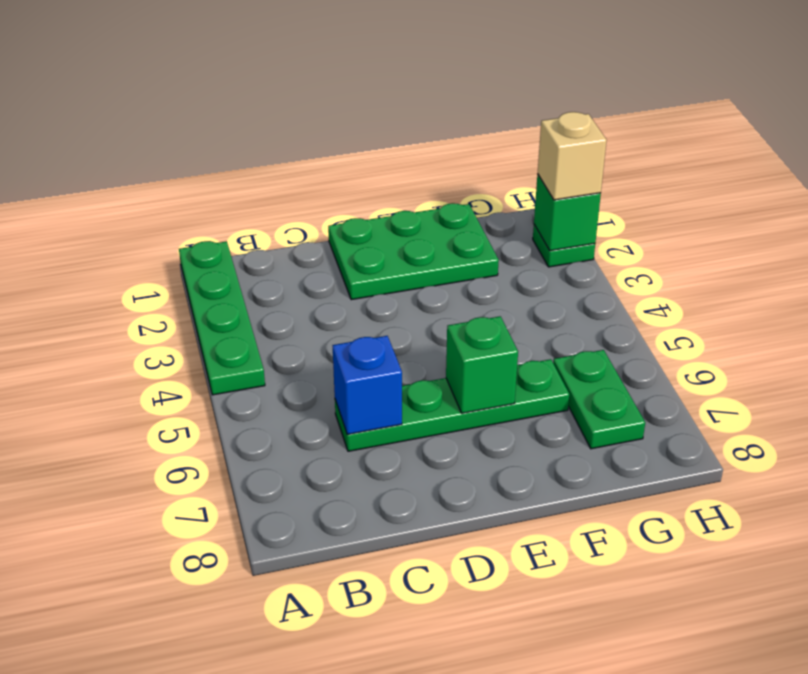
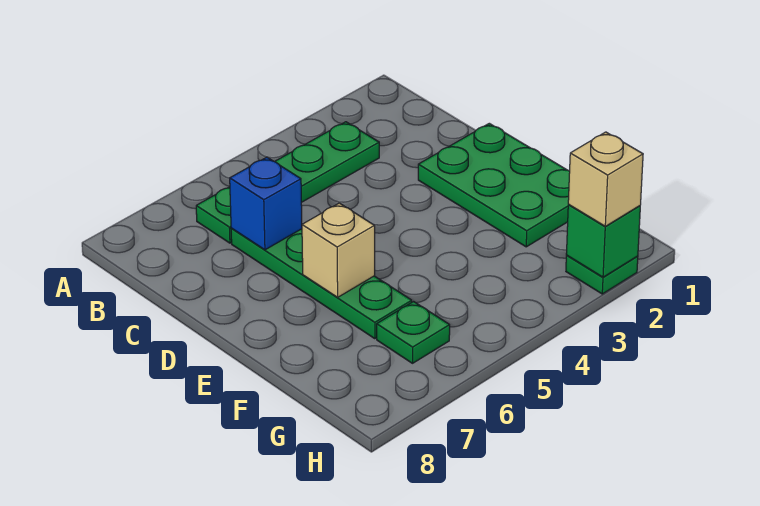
green plate A1:A4 level 1 -> green plate B3:B6 level 1
green brick E6 level 2 -> tan brick E6 level 2
green plate G6:G7 level 1 -> green plate G6 level 1

